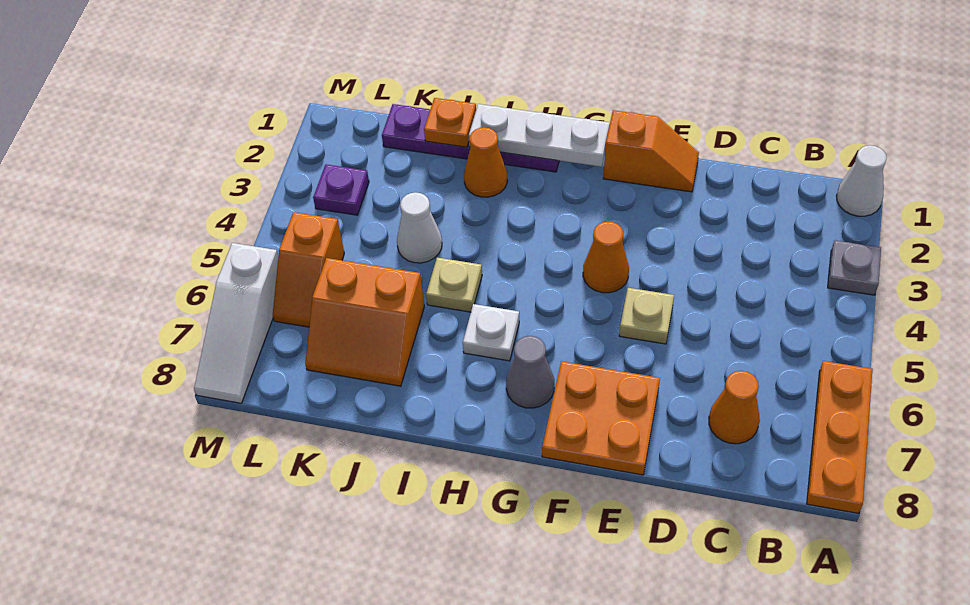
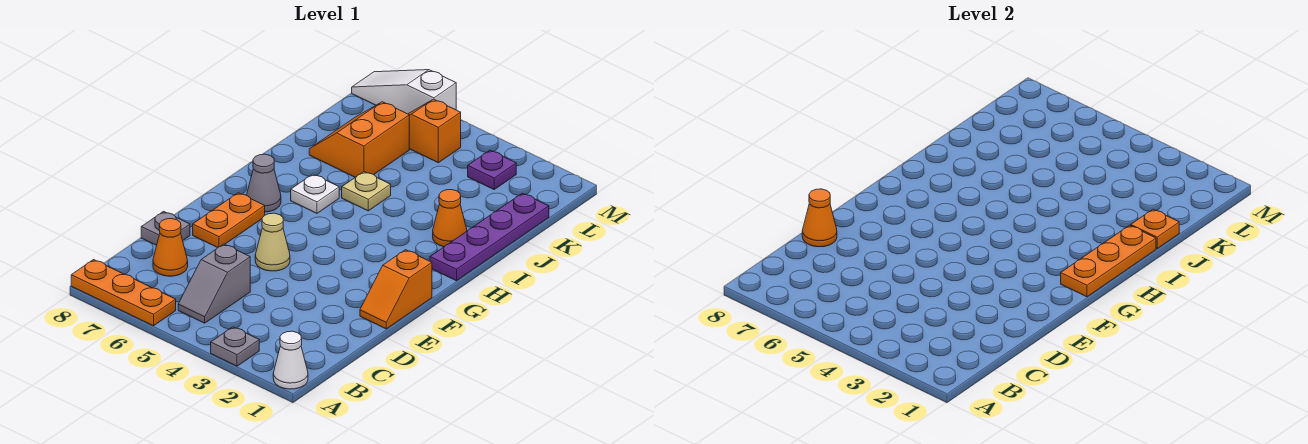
none -> grey slope B5:C5 level 1 top C
none -> grey plate D8 level 1
tan plate E5 level 1 -> tan cone E5 level 1
orange plate E7:F8 level 1 -> orange plate E7:F7 level 1
orange cone F4 level 1 -> orange cone D8 level 2
white plate G1:I1 level 2 -> orange plate G1:I1 level 2
white cone J4 level 1 -> none

